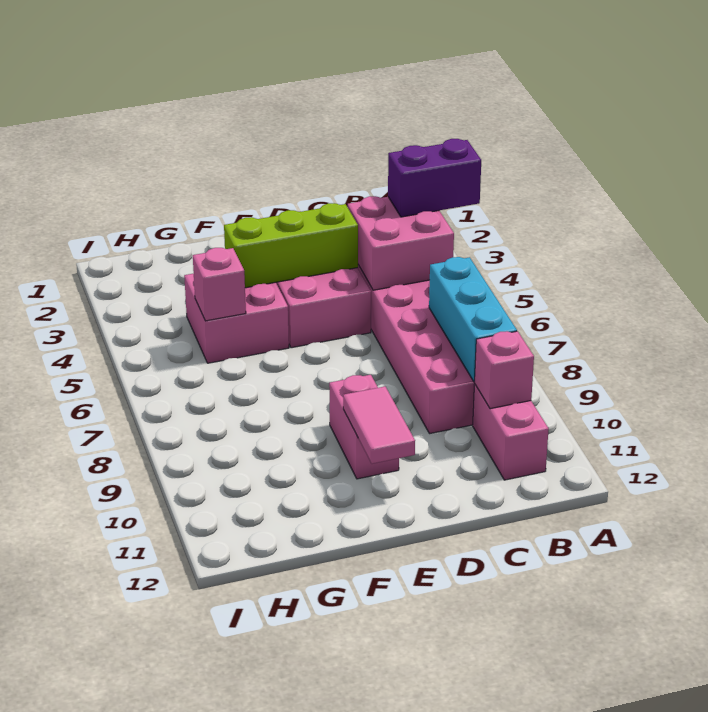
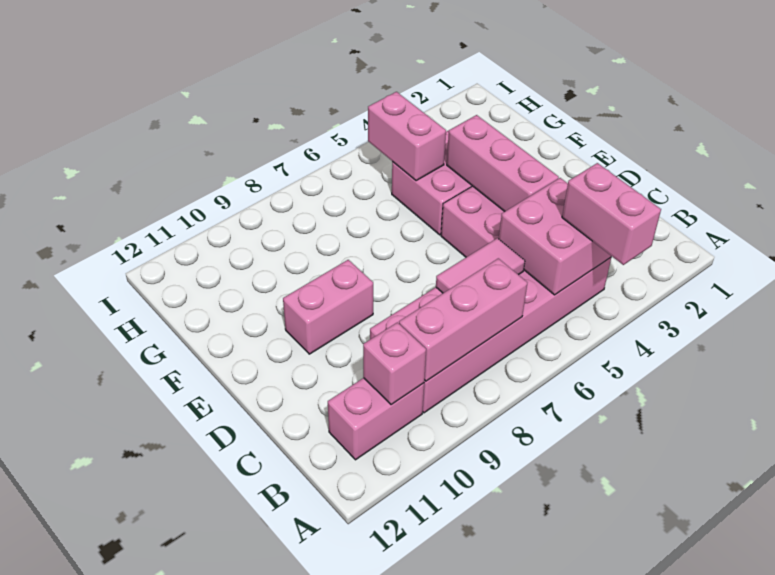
purple brick A4:B4 level 3 -> pink brick A4:B4 level 3
cyan brick B7:B9 level 2 -> pink brick B7:B9 level 2
lime brick D4:F4 level 2 -> pink brick D4:F4 level 2
pink tile E10:E11 level 2 -> pink tile C6:C7 level 2
pink brick G5 level 2 -> pink brick G5:H5 level 2

